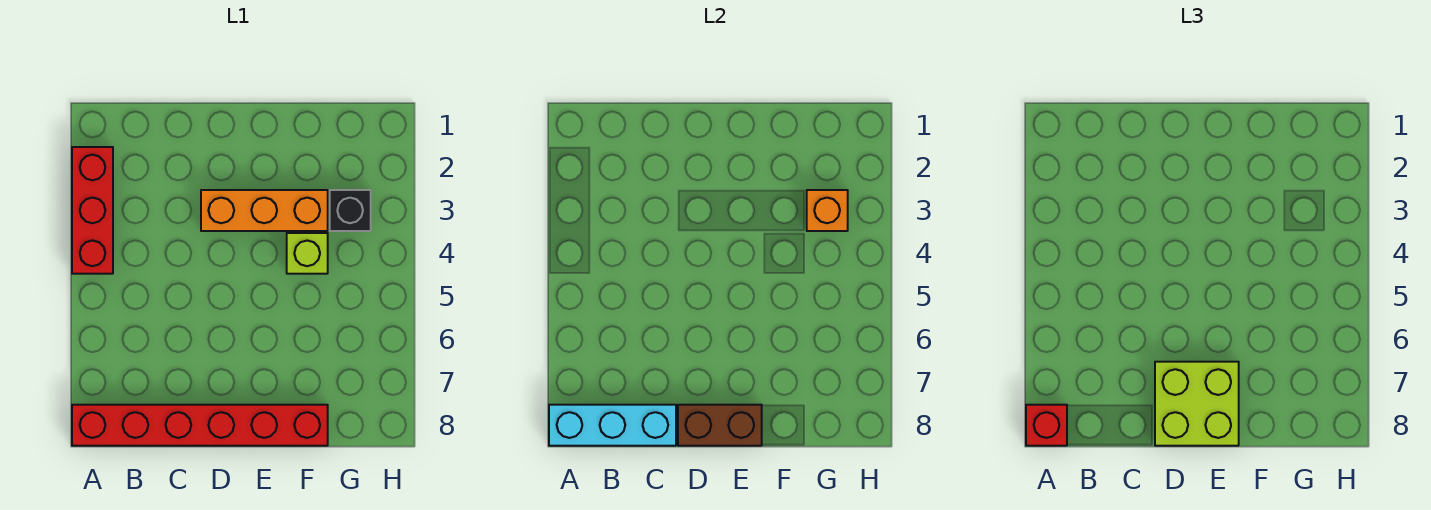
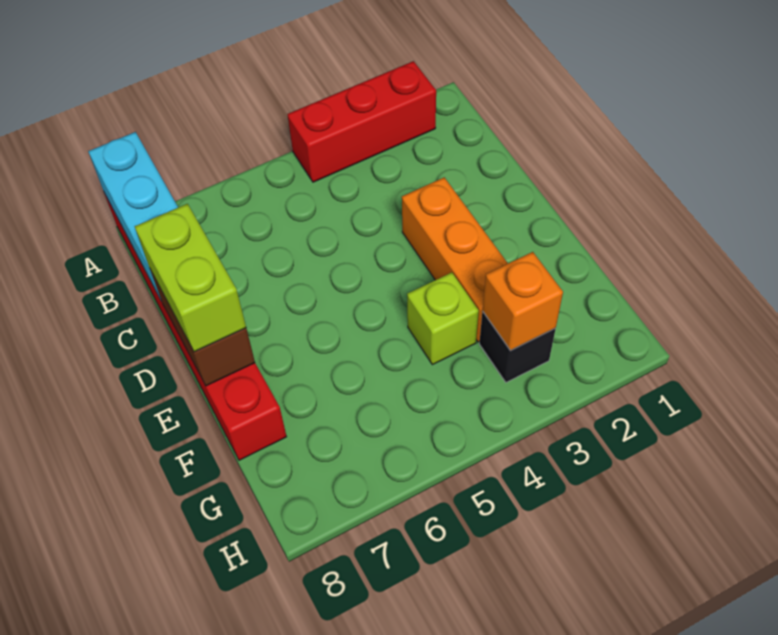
red brick A8 level 3 -> none
lime brick D7:E8 level 3 -> lime brick D8:E8 level 3

